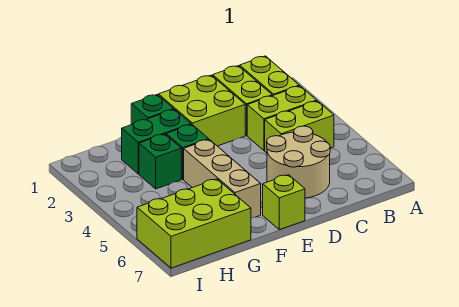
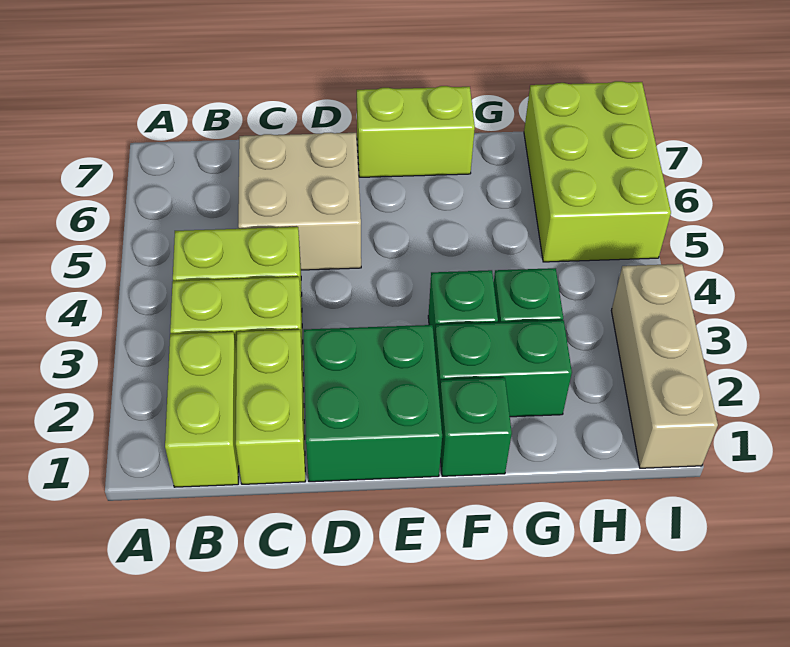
tan round brick C5:D6 level 1 -> tan brick C5:D6 level 1
lime brick D1:E2 level 1 -> green brick D1:E2 level 1
lime brick E7 level 1 -> lime brick E7:F7 level 1
tan brick F4:F6 level 1 -> tan brick I1:I3 level 1
lime brick G6:I7 level 1 -> lime brick H5:I7 level 1

